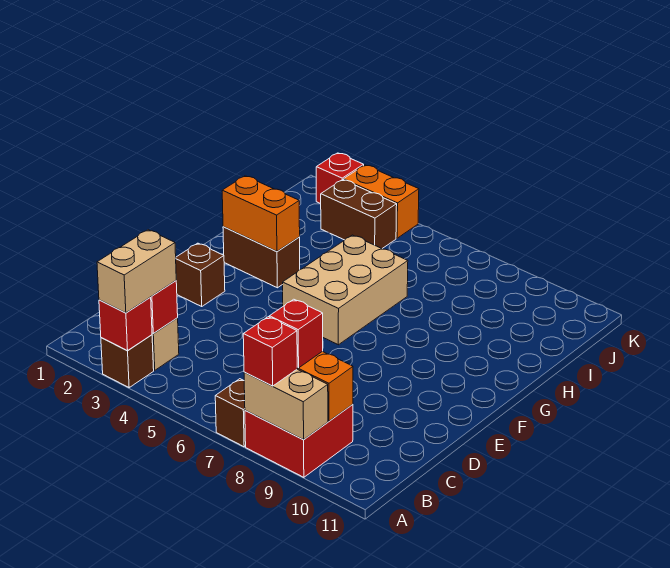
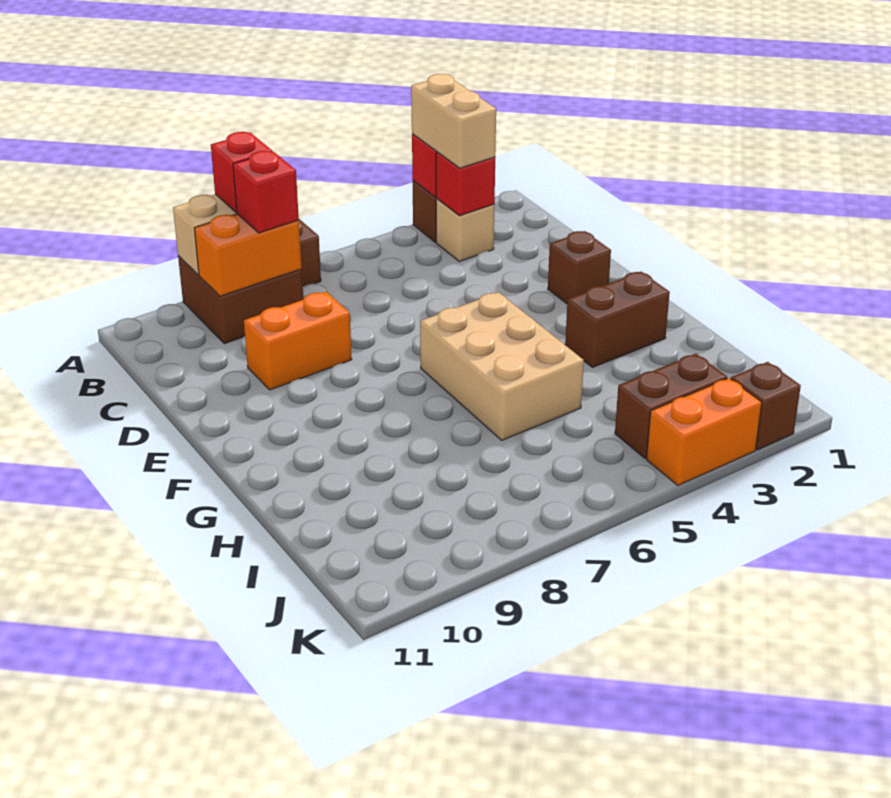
red brick A8:B9 level 1 -> brown brick A8:B9 level 1
orange brick G2:G3 level 2 -> orange brick D8:D9 level 1
red brick K2 level 1 -> brown brick K2 level 1

